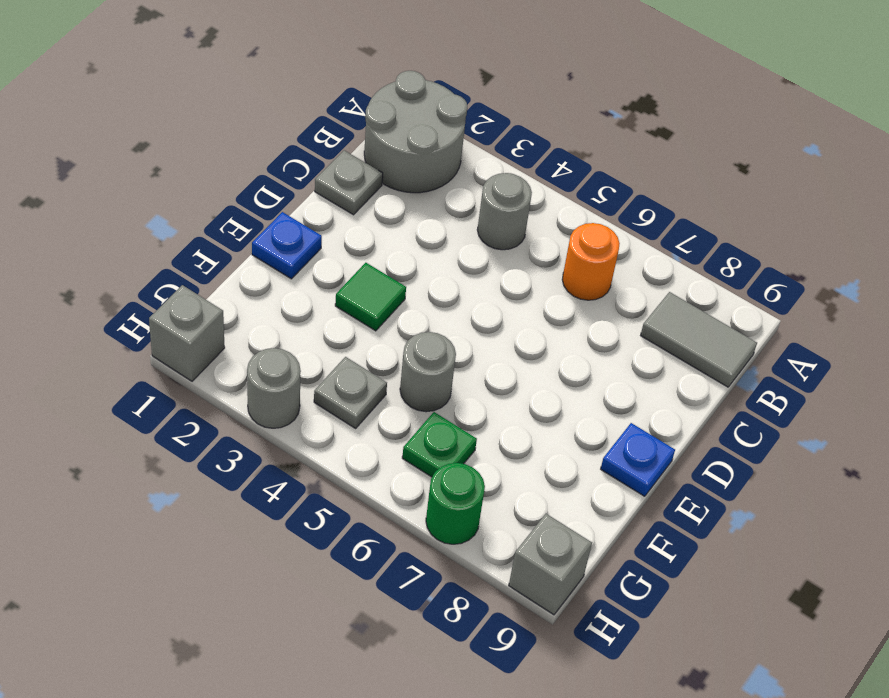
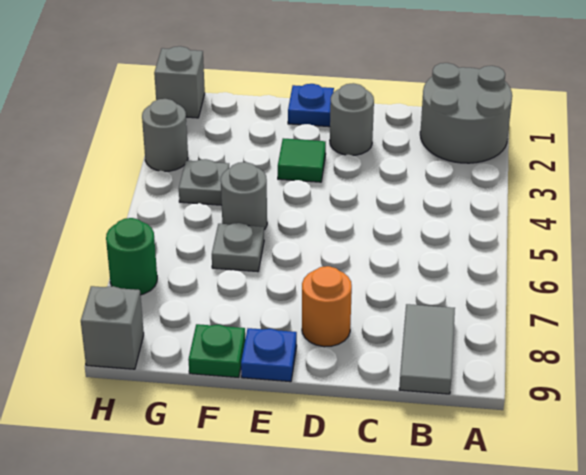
grey round brick B4 level 1 -> grey round brick D2 level 1
orange round brick B6 level 1 -> orange round brick D8 level 1
grey plate C1 level 1 -> grey plate F6 level 1
green plate G6 level 1 -> green plate F9 level 1

